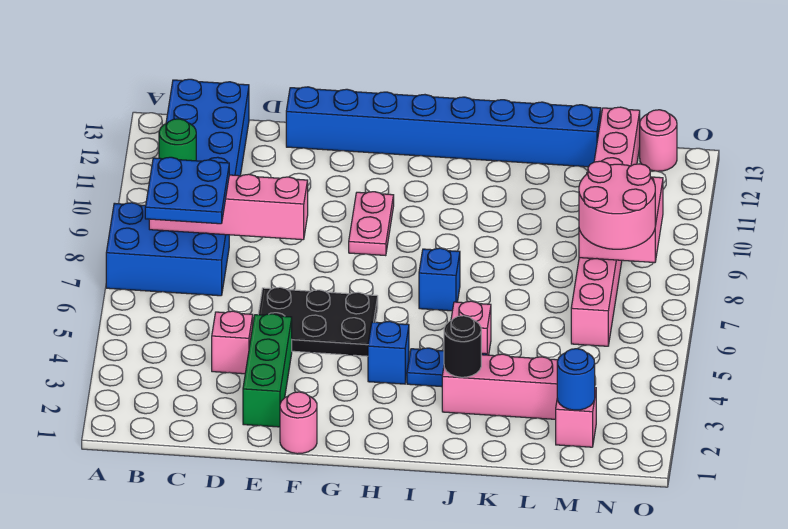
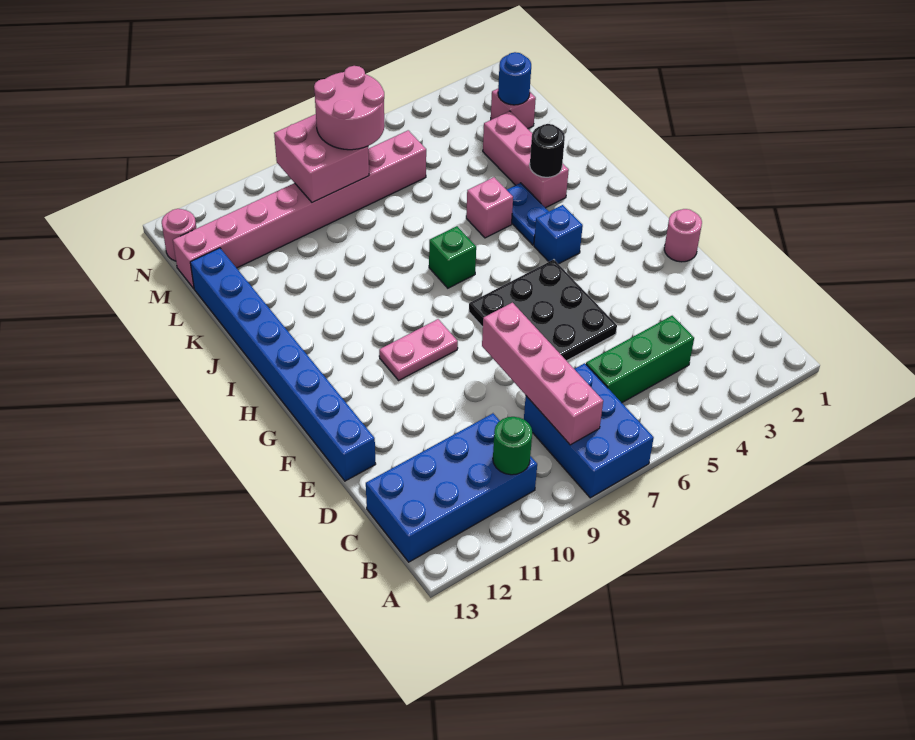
blue plate B7:C8 level 3 -> none
pink brick D4 level 1 -> none
green brick E2:E4 level 1 -> green brick C4:C6 level 1
black plate E5:G6 level 1 -> black plate E5:G7 level 1
blue brick I7 level 1 -> green brick I7 level 1

